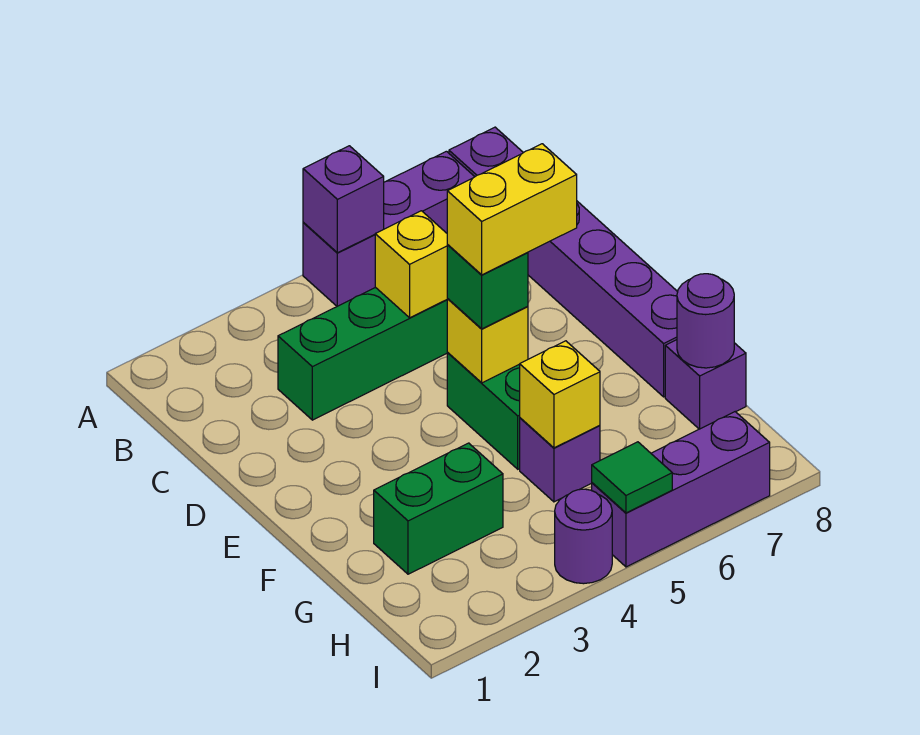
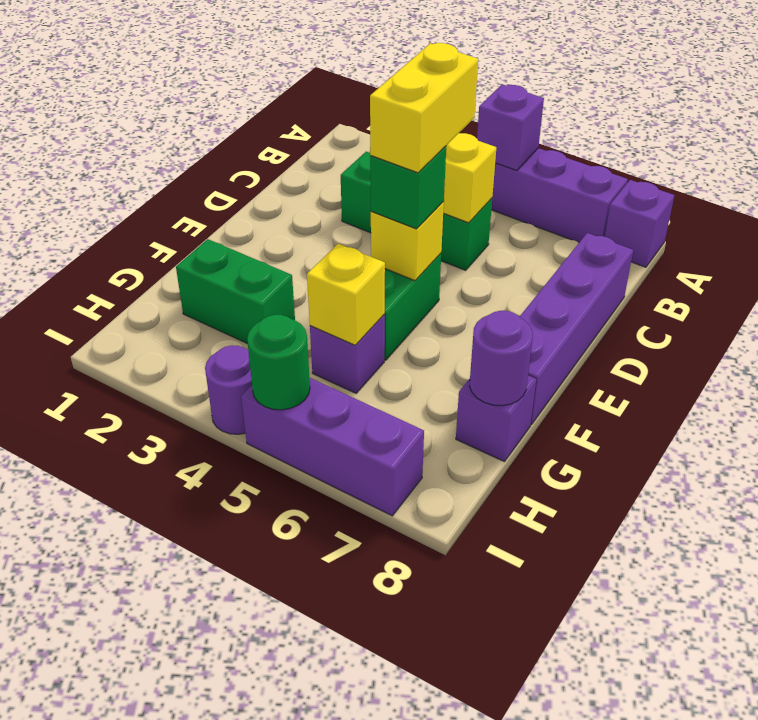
yellow brick E5:E6 level 4 -> yellow brick D5:E5 level 4
green tile I5 level 2 -> green round brick I5 level 2

